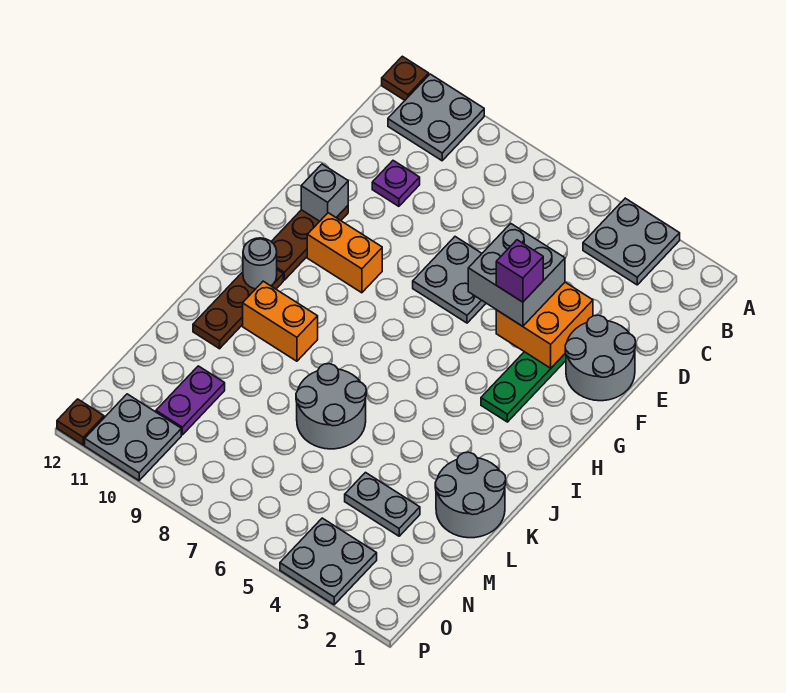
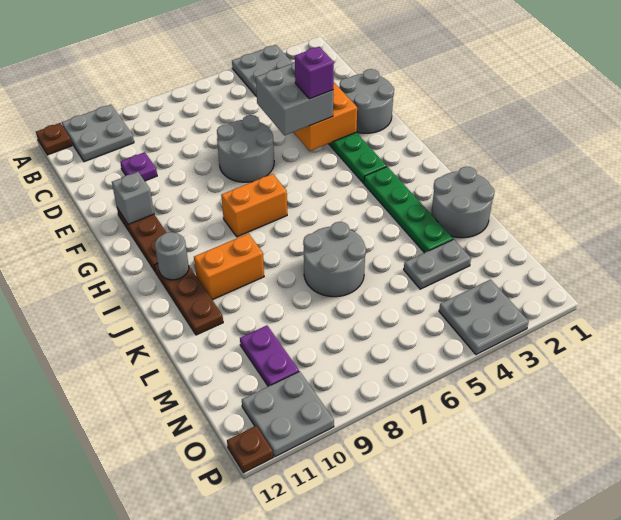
grey plate E6:F7 level 1 -> grey round brick E6:F7 level 1
orange brick G9:G10 level 1 -> orange brick H7:H8 level 1
none -> green plate I3:L3 level 1

